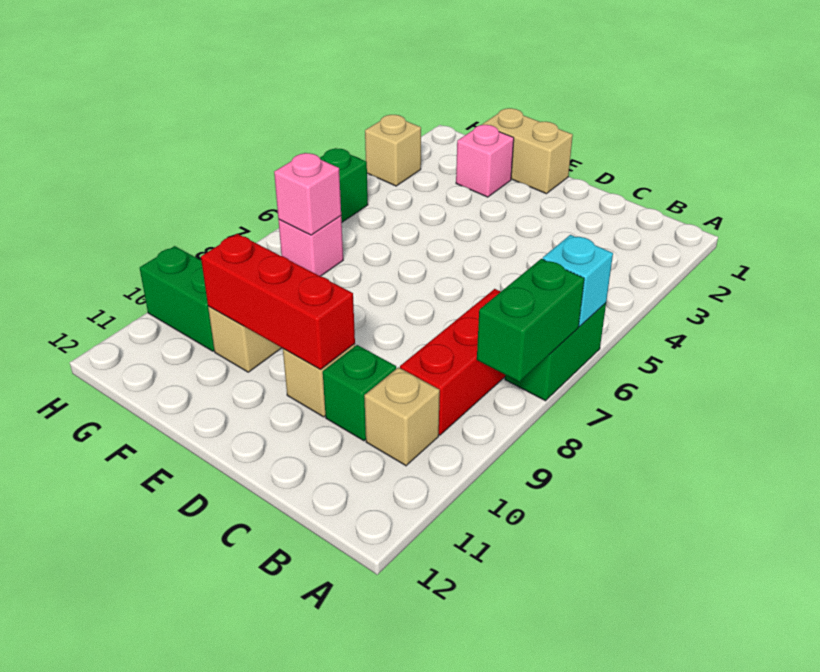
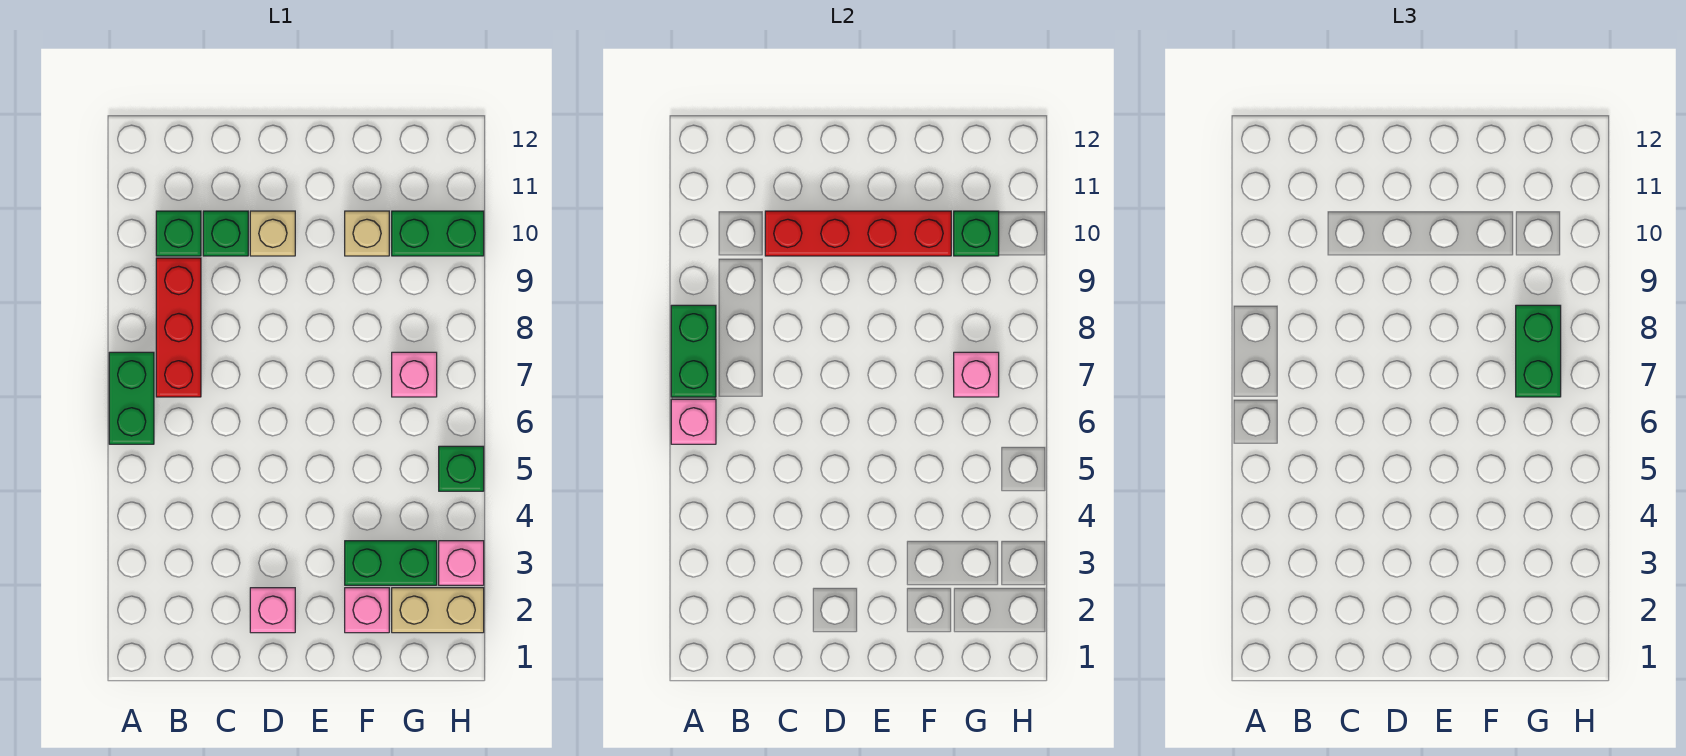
cyan brick A6 level 2 -> pink brick A6 level 2
tan brick B10 level 1 -> green brick B10 level 1
none -> pink brick D2 level 1
red brick D10:F10 level 2 -> red brick C10:F10 level 2
tan brick E1:F1 level 1 -> tan brick G2:H2 level 1
none -> green brick F3:G3 level 1
none -> green brick G7:G8 level 3
none -> green brick G10 level 2
tan brick H3 level 1 -> pink brick H3 level 1

